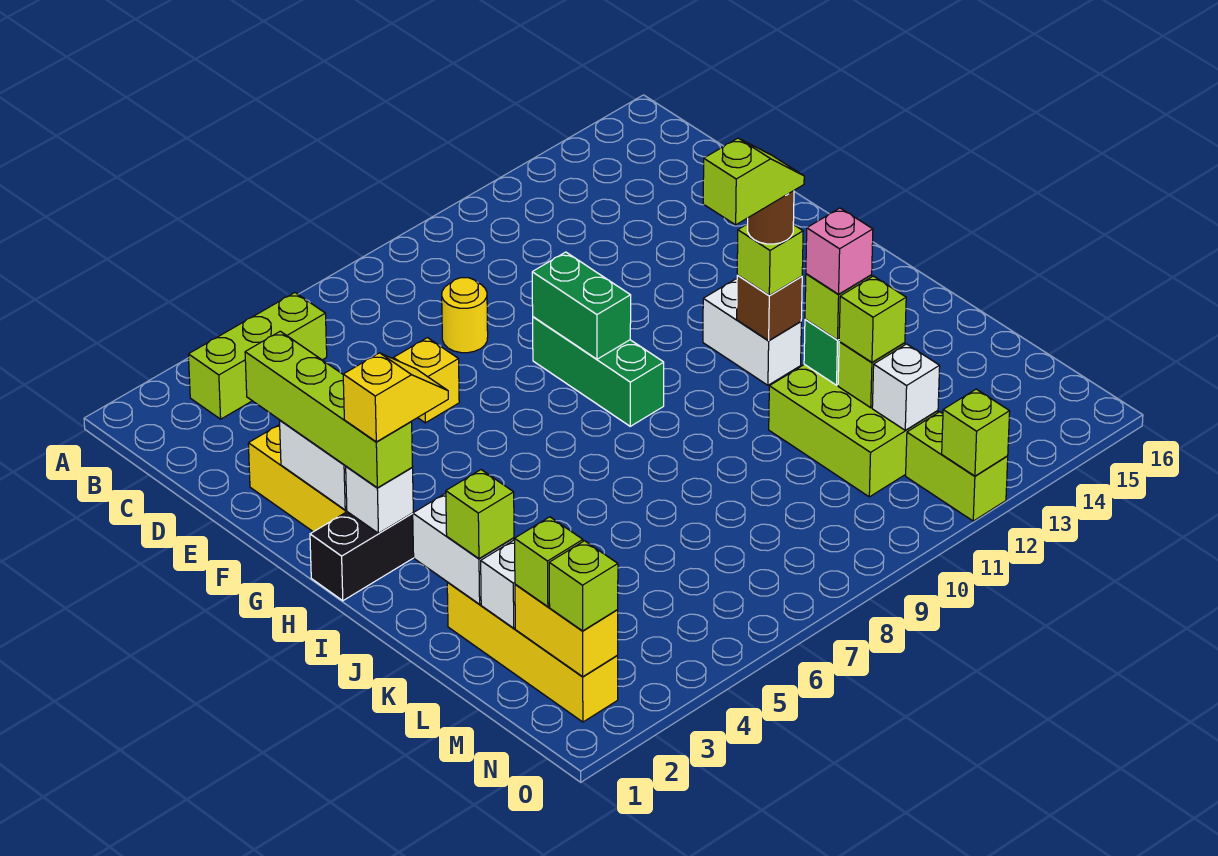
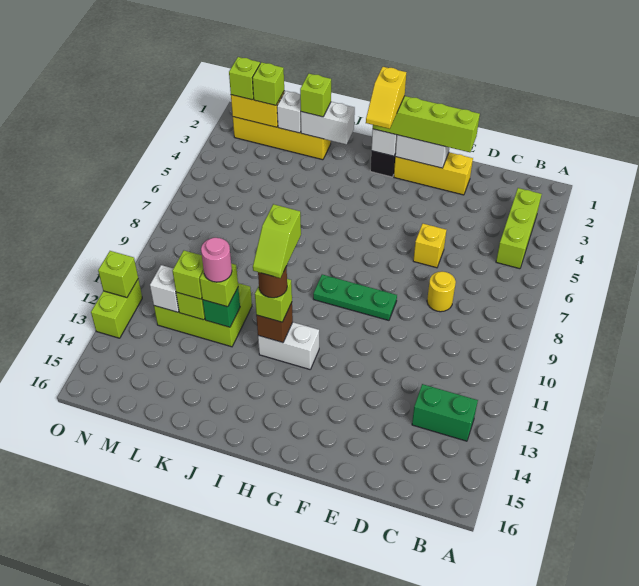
green brick F9:H9 level 1 -> green plate F9:H9 level 1
green brick F9:G9 level 2 -> green brick B13:C13 level 1
pink brick K12 level 4 -> pink round brick K12 level 4
lime brick N12:O12 level 1 -> lime brick O12:O13 level 1

